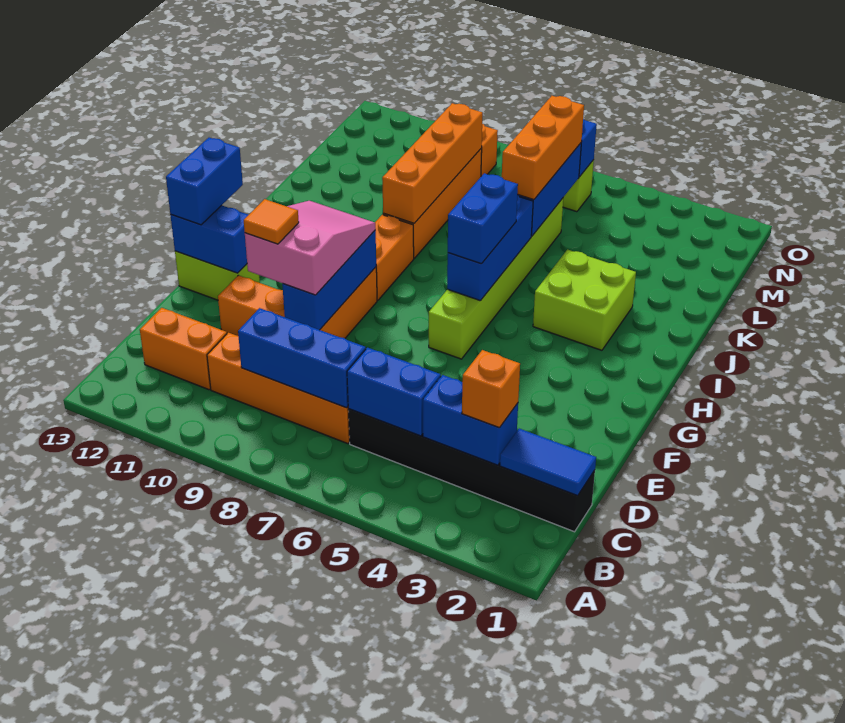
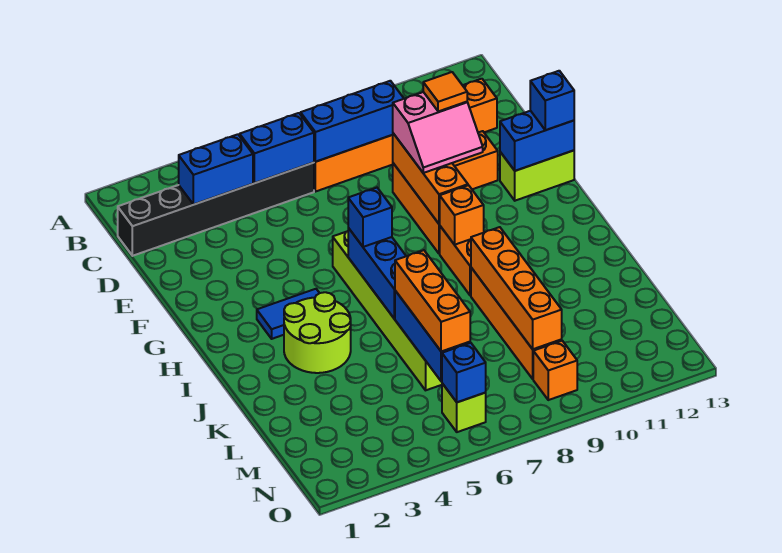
blue tile C1:C2 level 2 -> blue tile H3:H4 level 1
orange brick C3 level 3 -> orange brick H9 level 2
blue brick E9:G9 level 2 -> orange brick E9:G9 level 2
pink slope E9:G10 level 3 top E -> pink slope E9:F10 level 3 top E
blue brick F13:G13 level 3 -> blue brick F13 level 3
blue brick H6:I6 level 3 -> blue brick H6 level 3
lime brick I3:J4 level 1 -> lime round brick I3:J4 level 1

